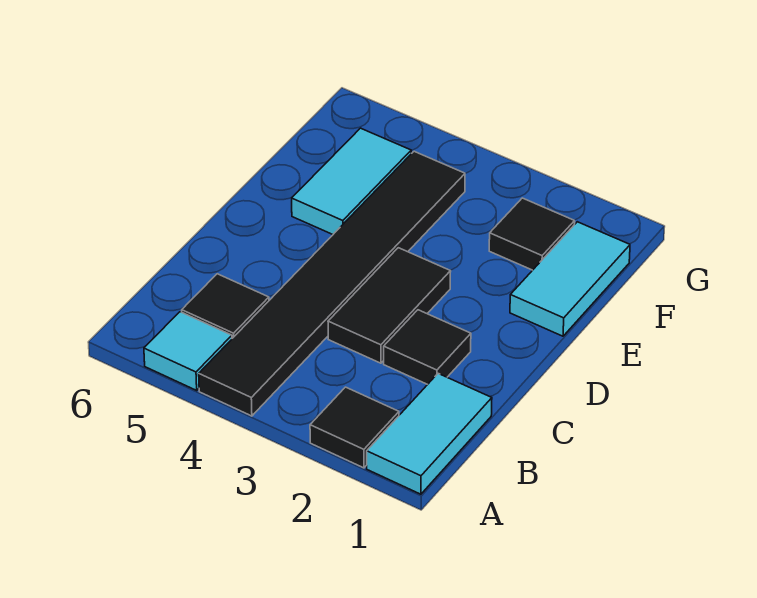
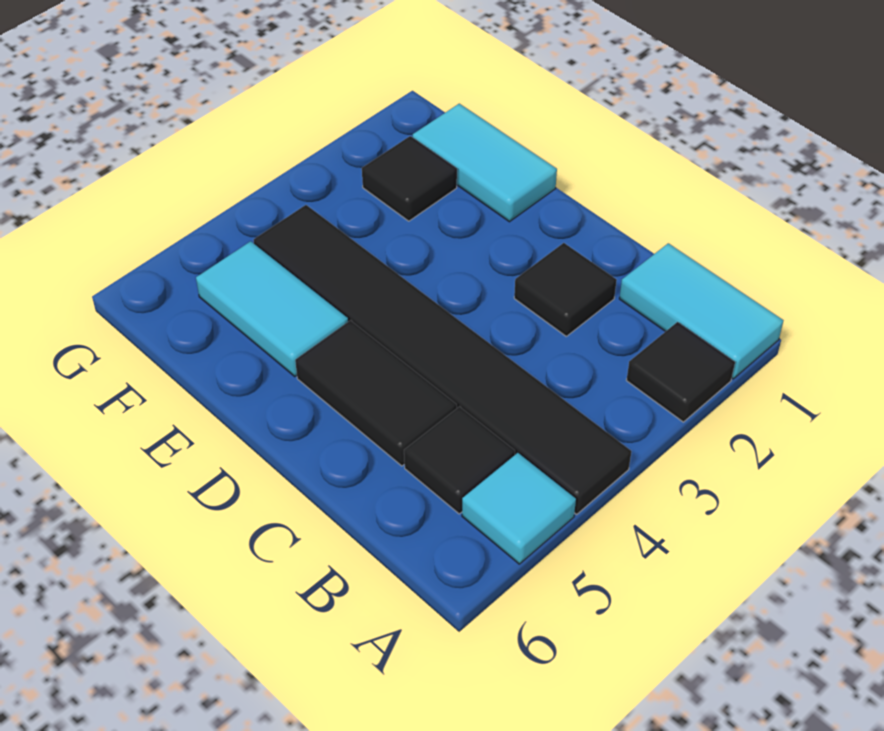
black tile C3:D3 level 1 -> black tile C5:D5 level 1

